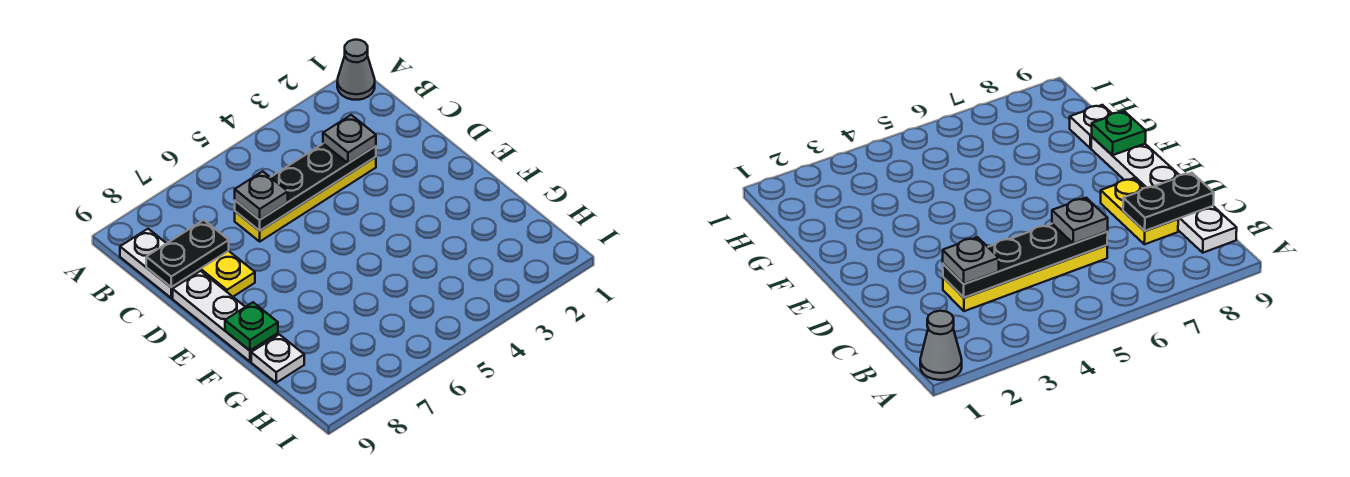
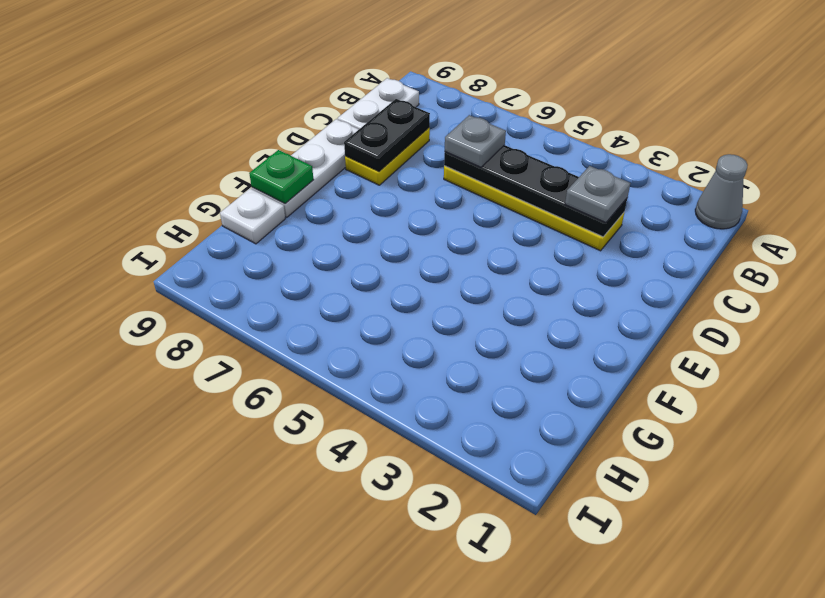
black plate C8:C9 level 2 -> black plate C8:D8 level 2

